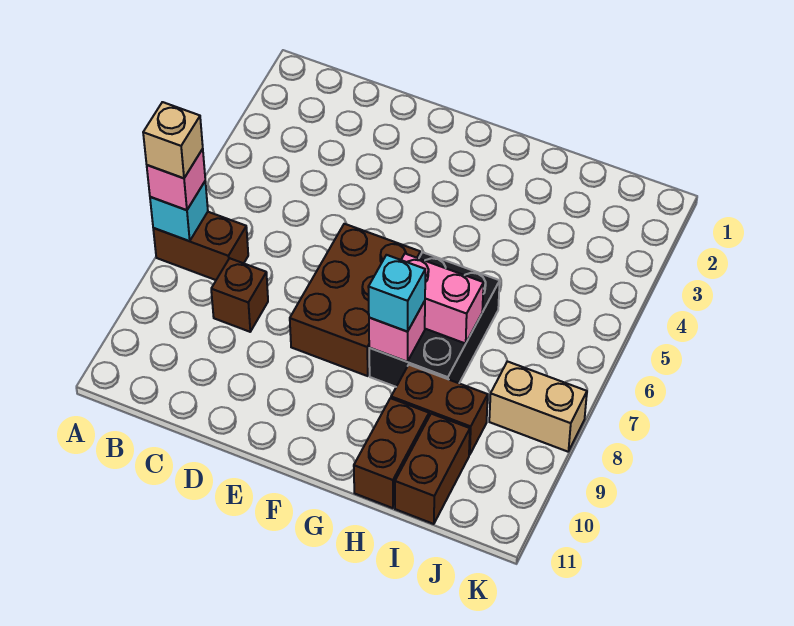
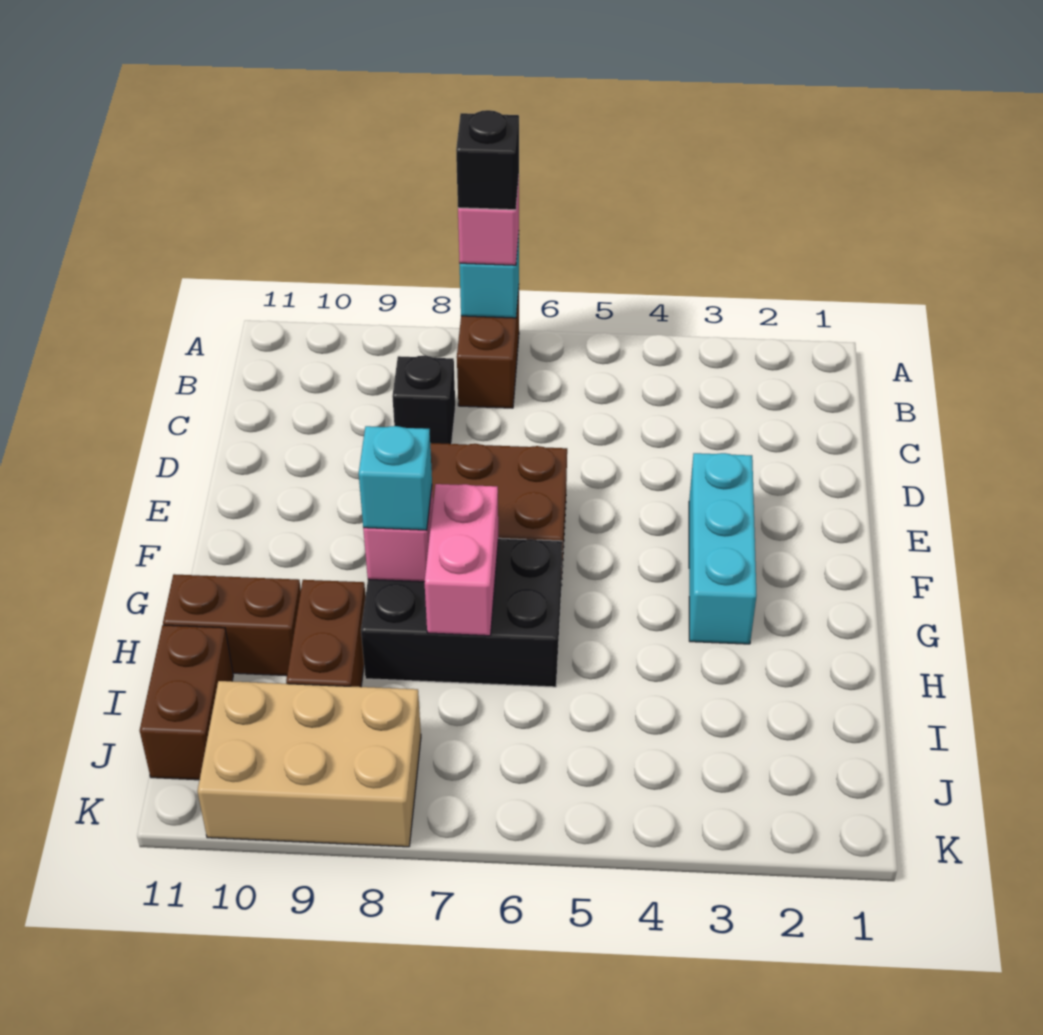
tan brick A7 level 4 -> black brick A7 level 4
brown brick C8 level 1 -> black brick C8 level 1
none -> cyan brick E3:G3 level 1
brown brick I10:I11 level 1 -> brown brick I11:J11 level 1
tan brick J8:K8 level 1 -> tan brick J8:K10 level 1

